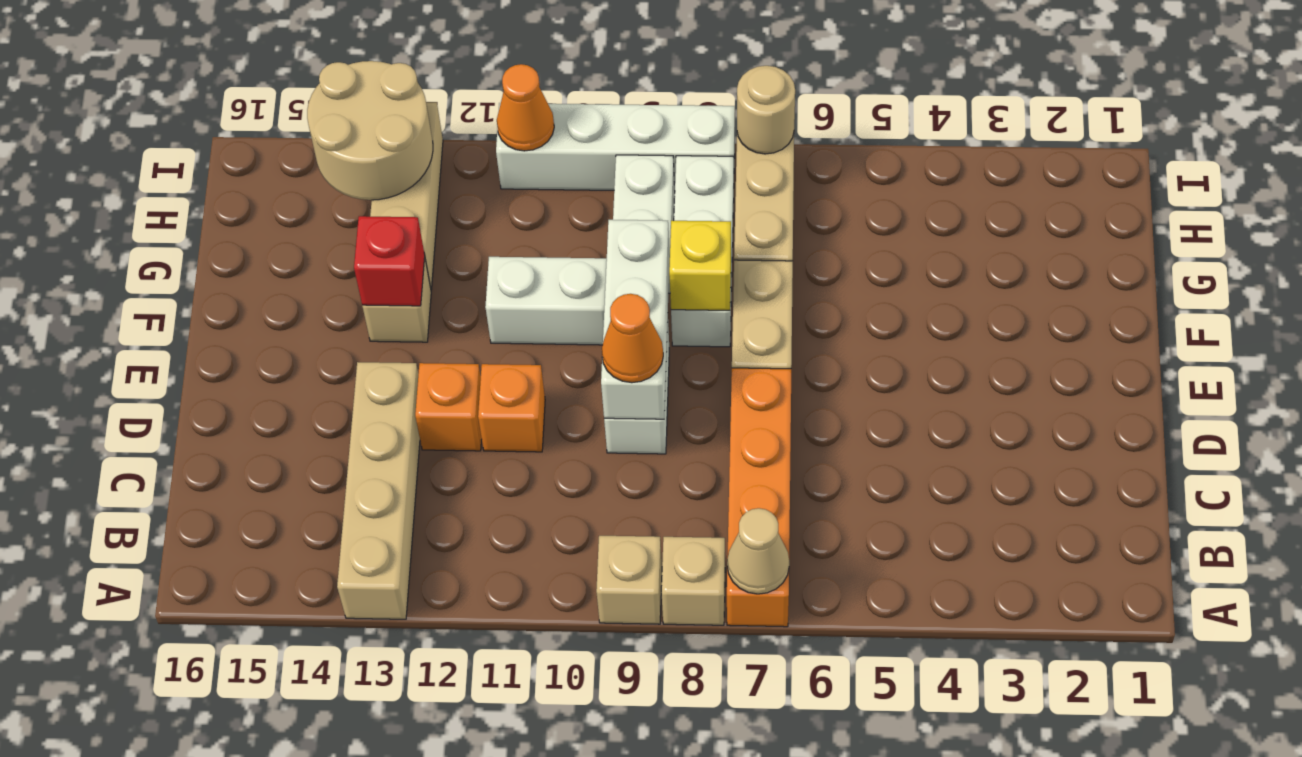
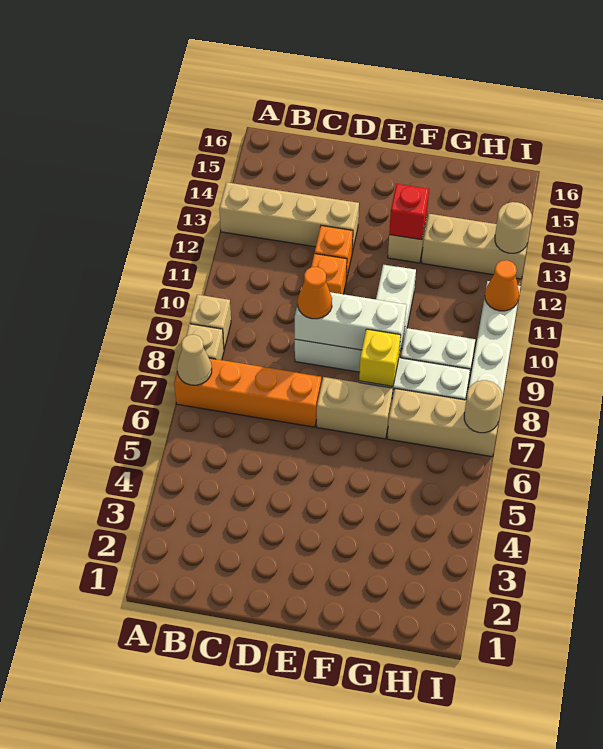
tan round brick H13:I14 level 2 -> tan round brick I13 level 2

